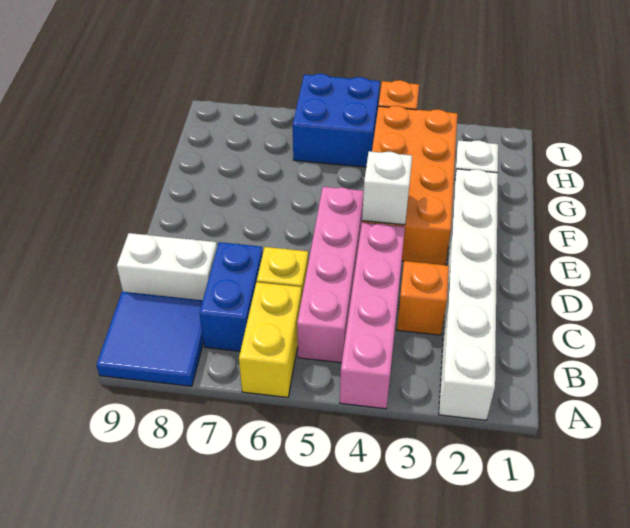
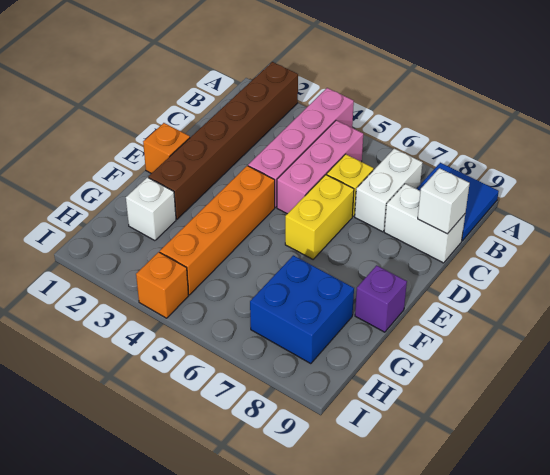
white brick A2:F2 level 1 -> brown brick A2:F2 level 1
yellow brick A6:B6 level 1 -> yellow brick D6:E6 level 1
pink brick B5:E5 level 1 -> pink brick B5:D5 level 1
blue brick B7:C7 level 1 -> white brick B7:C7 level 1
orange brick C3 level 1 -> orange brick E1 level 1
orange brick E3:H4 level 1 -> orange brick E4:H4 level 1
white brick E4 level 2 -> white brick C9 level 2
none -> purple brick F9 level 1
blue brick H5:I6 level 1 -> blue brick G7:H8 level 1

